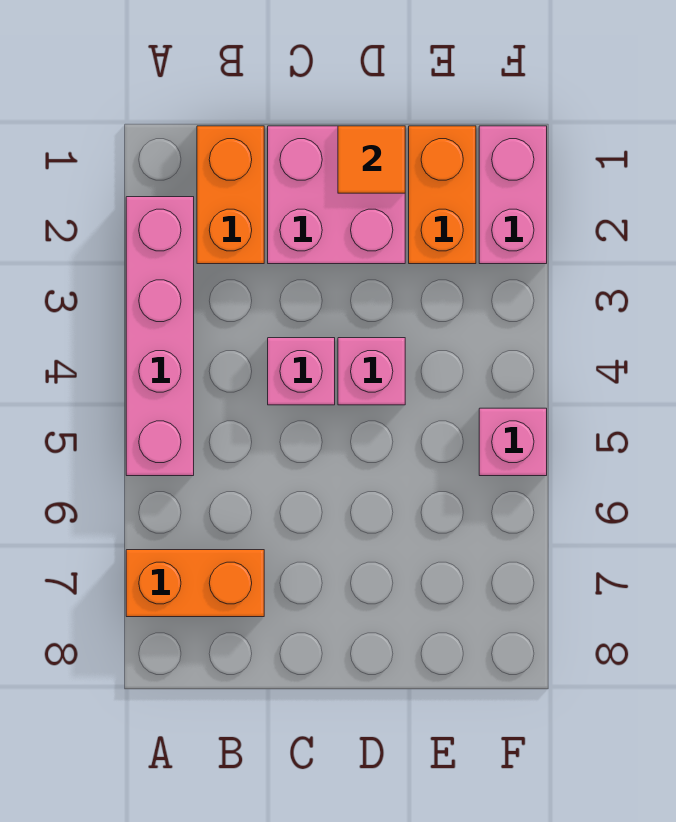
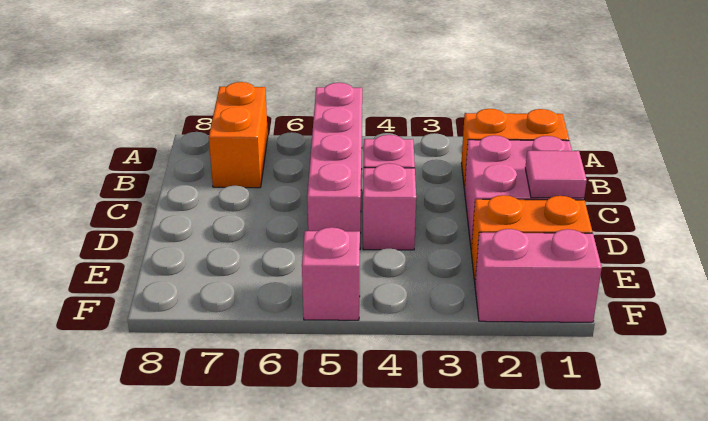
pink brick A2:A5 level 1 -> pink brick A5:D5 level 1
orange tile D1 level 2 -> pink tile D1 level 2

